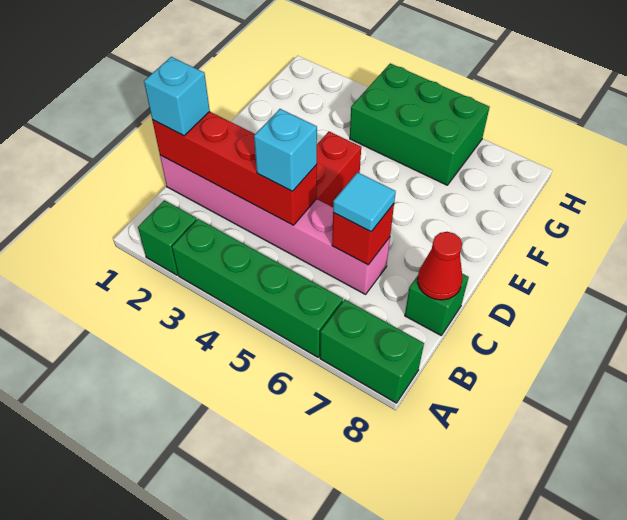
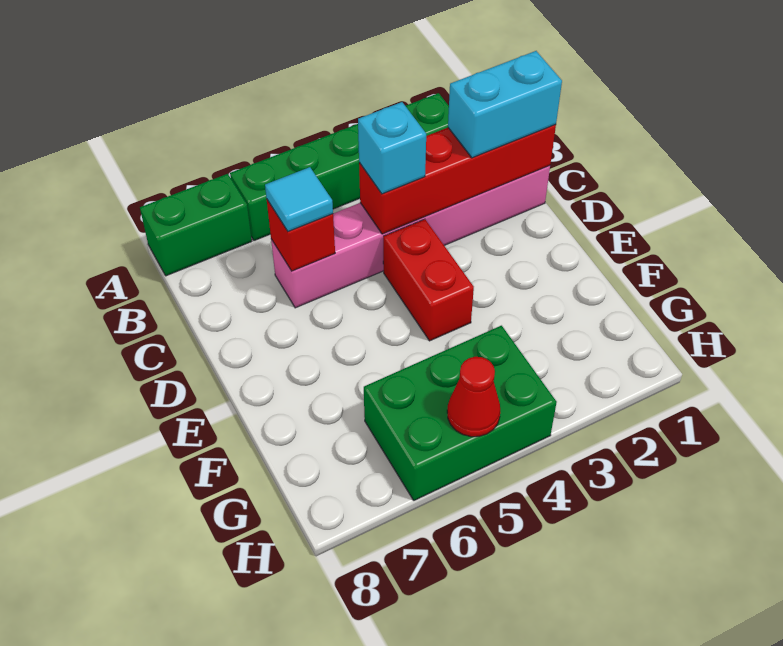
cyan brick C1 level 3 -> cyan brick C1:C2 level 3
green brick C8 level 1 -> none
red cone C8 level 2 -> red cone H5 level 2

